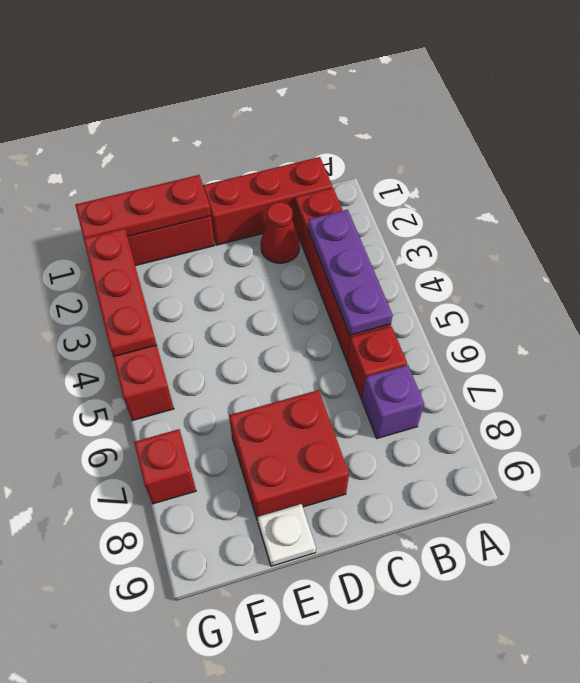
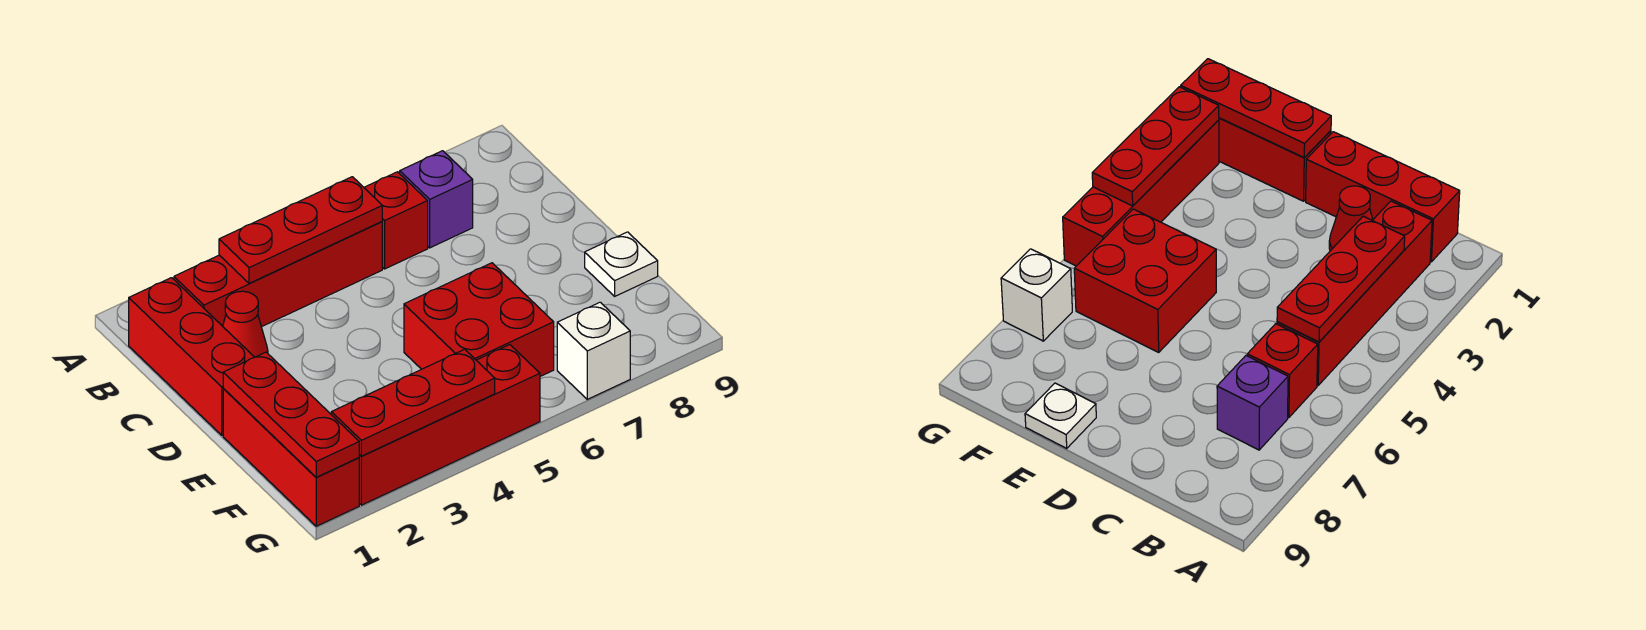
purple plate B3:B5 level 2 -> red plate B3:B5 level 2
red brick D7:E8 level 1 -> red brick E5:F6 level 1
red brick G7 level 1 -> white brick G7 level 1

